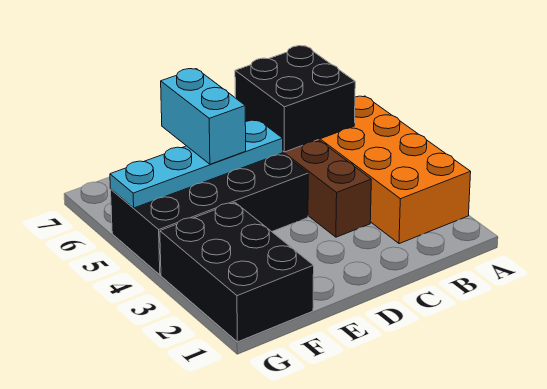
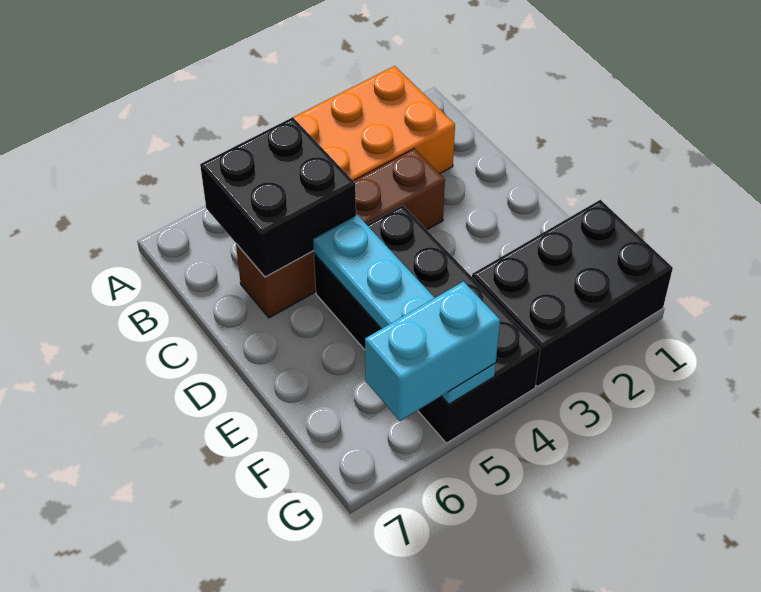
cyan brick E5:E6 level 3 -> cyan brick G5:G6 level 3

